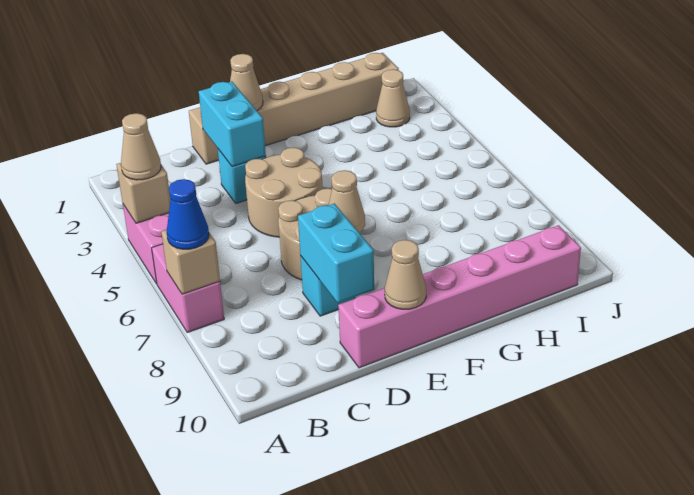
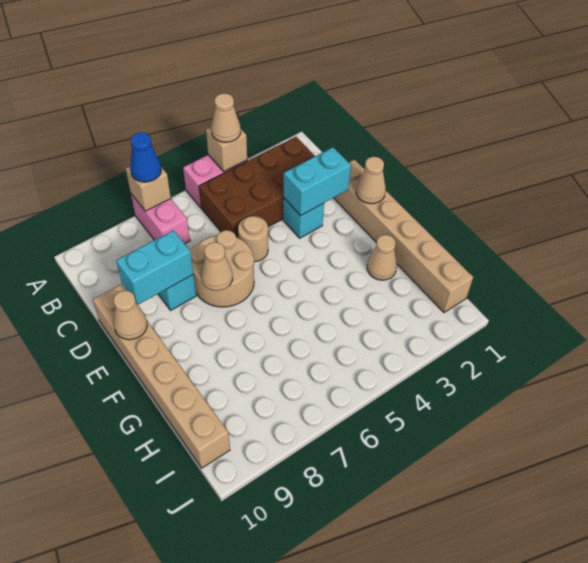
pink brick A6:A7 level 1 -> pink brick A7:B7 level 1
none -> brown brick B2:C5 level 1
tan round brick D4:E5 level 1 -> tan round brick D5 level 1
pink brick D10:I10 level 1 -> tan brick D10:I10 level 1
tan cone I2 level 1 -> tan cone G2 level 1

